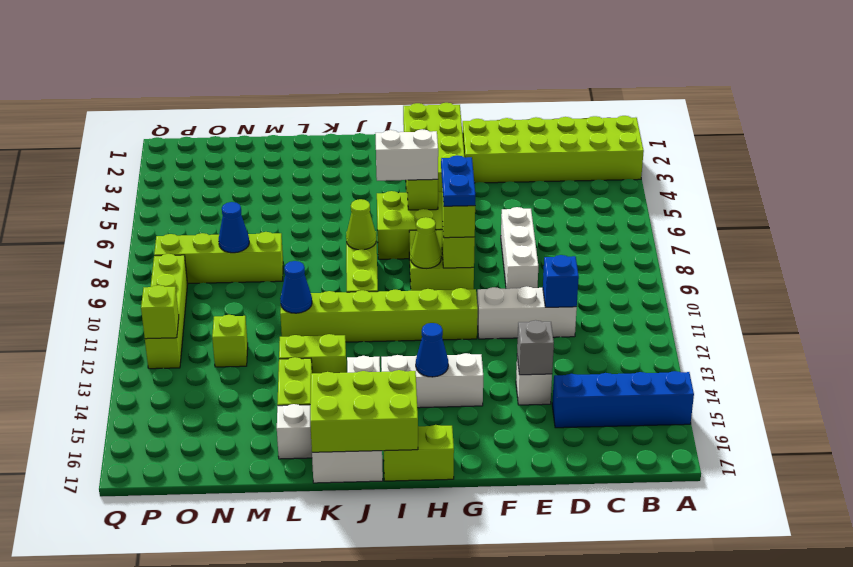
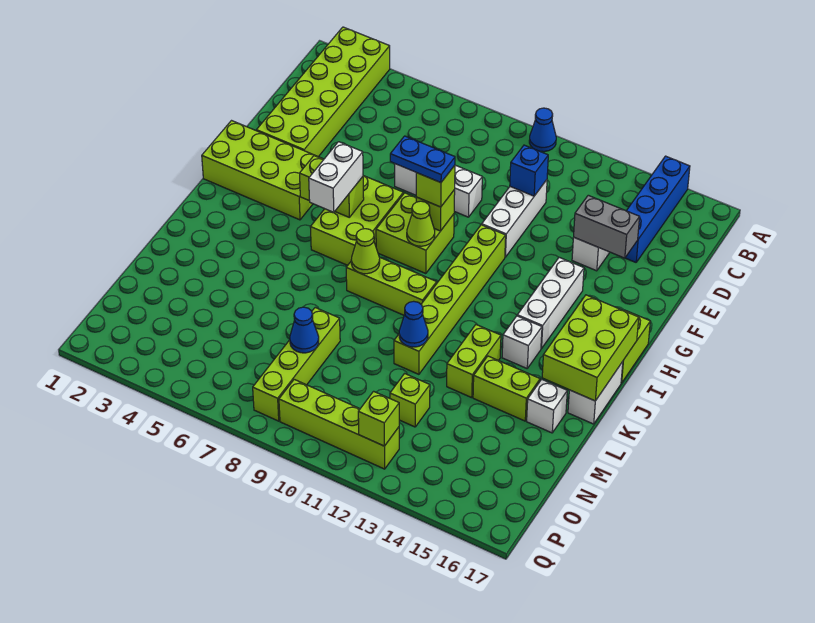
grey brick E14 level 2 -> grey brick E14:E15 level 2
blue cone H14 level 2 -> blue cone A10 level 1

